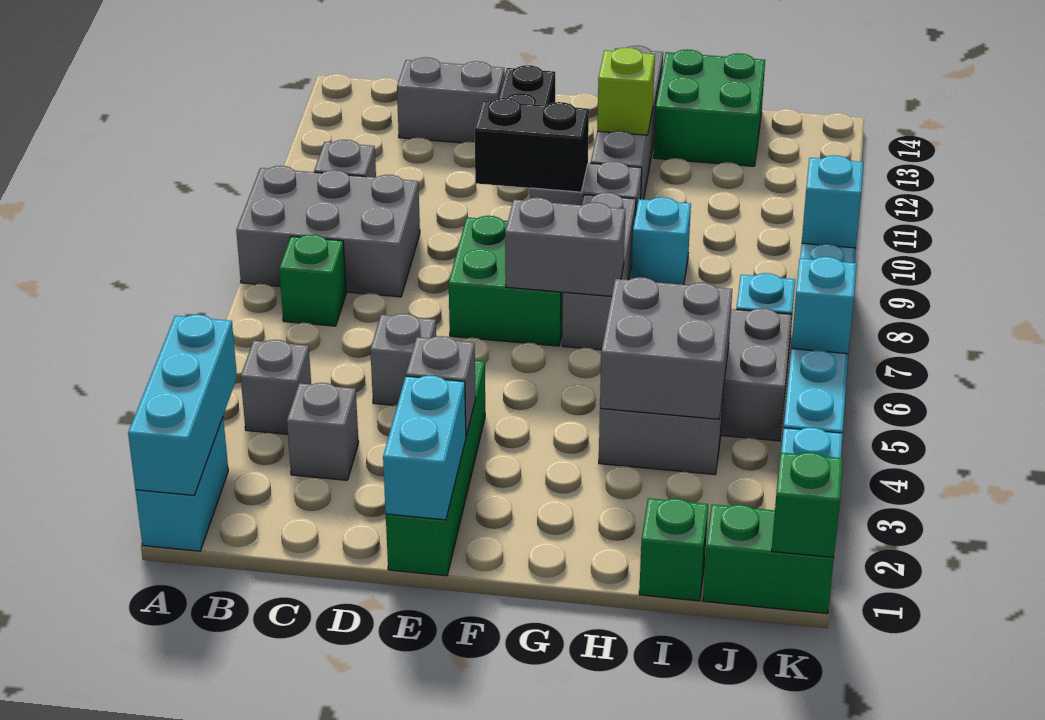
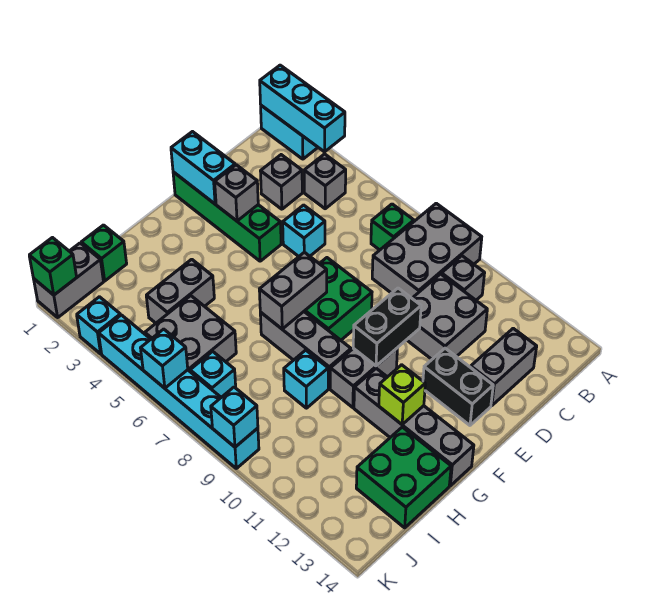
grey brick D5 level 1 -> cyan brick D5 level 1
grey brick H4:I5 level 2 -> grey brick C10:D11 level 1
green brick J1:K1 level 1 -> grey brick J1:K1 level 1

